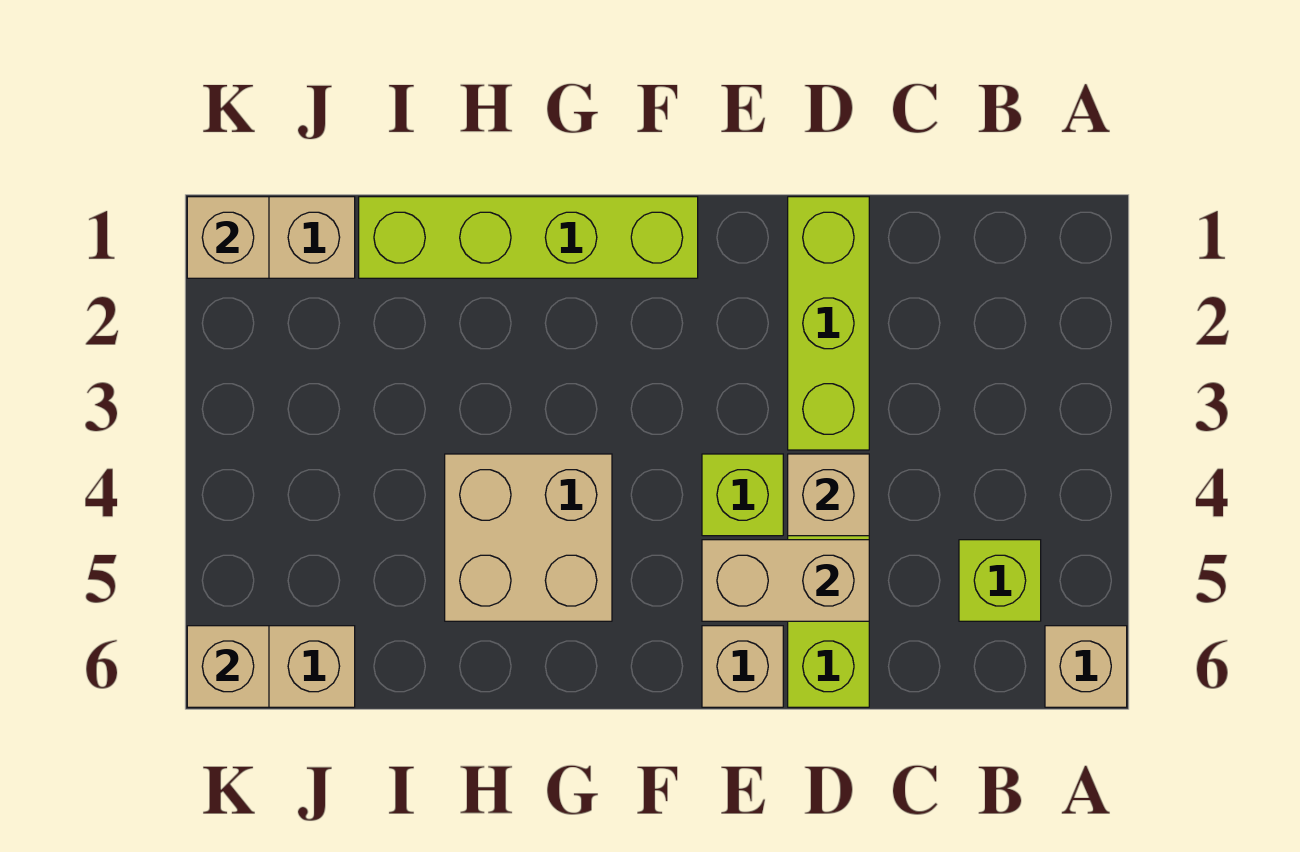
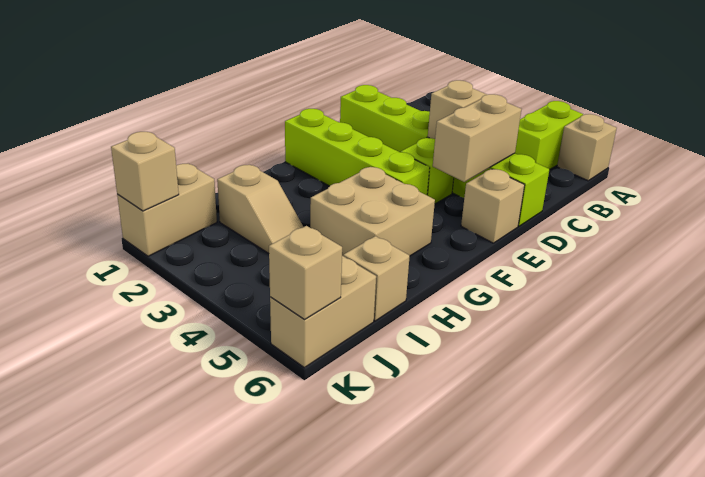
lime brick B5 level 1 -> lime brick A5:B5 level 1
lime brick F1:I1 level 1 -> lime brick F1:F4 level 1
none -> tan slope I2:I3 level 1 top 2
none -> tan brick I6 level 1

